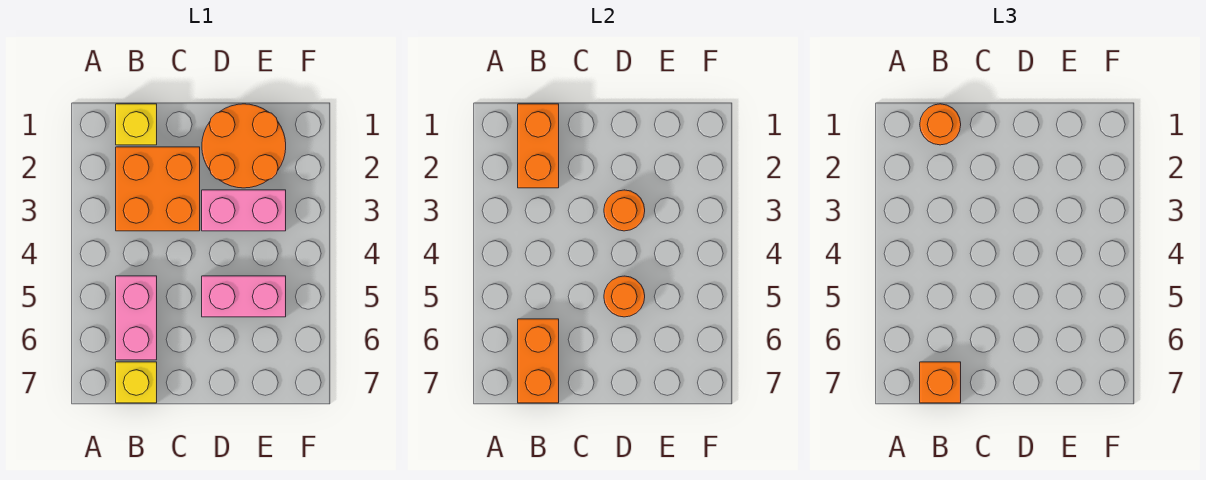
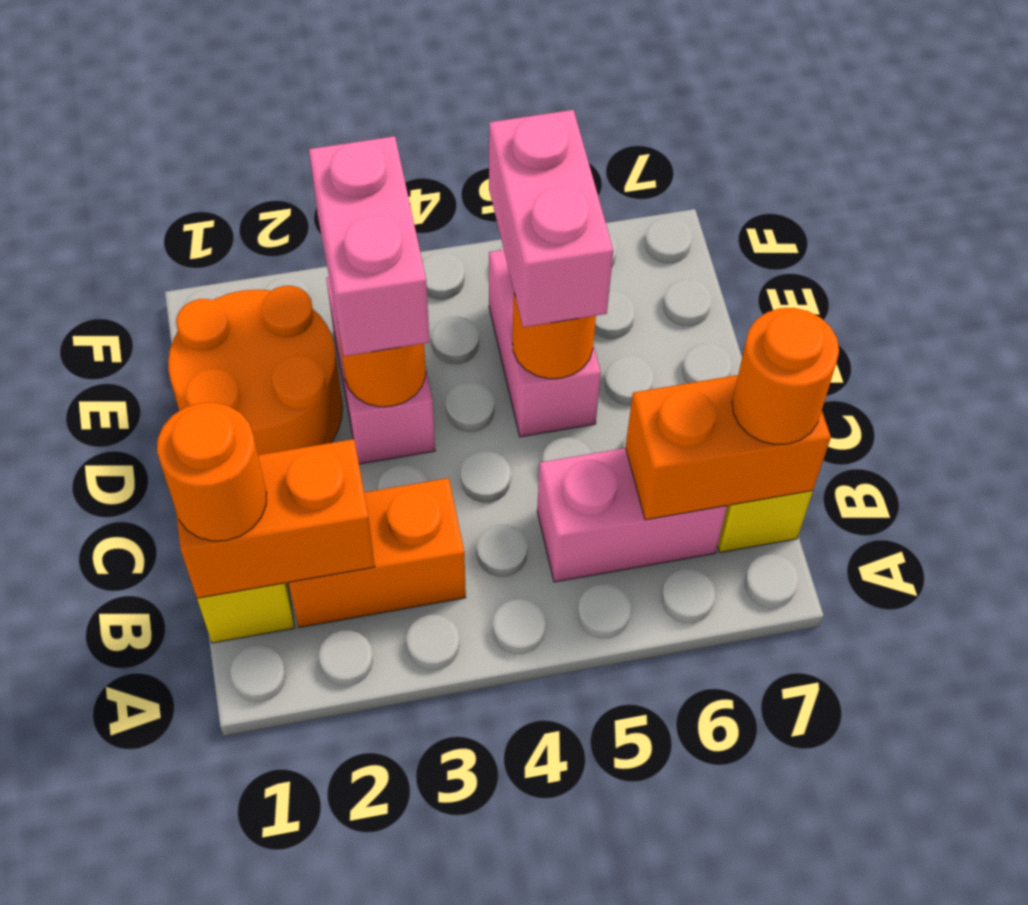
orange brick B2:C3 level 1 -> orange brick B2:B3 level 1
orange brick B7 level 3 -> orange round brick B7 level 3
none -> pink brick D3:E3 level 3
none -> pink brick D5:E5 level 3

